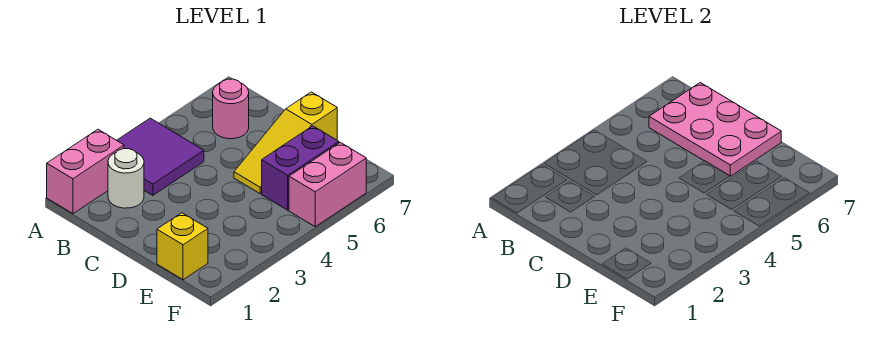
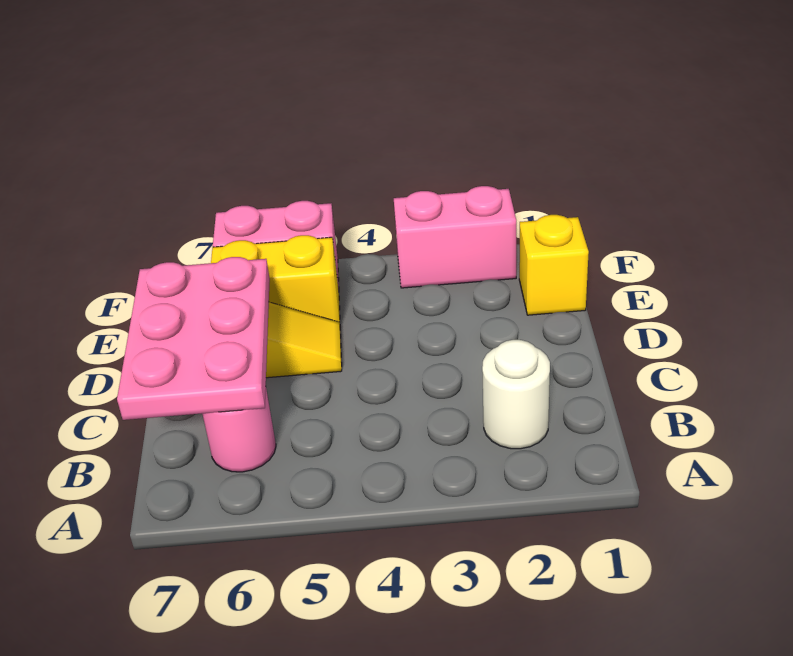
pink brick A1:A2 level 1 -> pink brick F2:F3 level 1
purple tile A3:B4 level 1 -> none
purple brick E5:E6 level 1 -> yellow brick E5:E6 level 1

